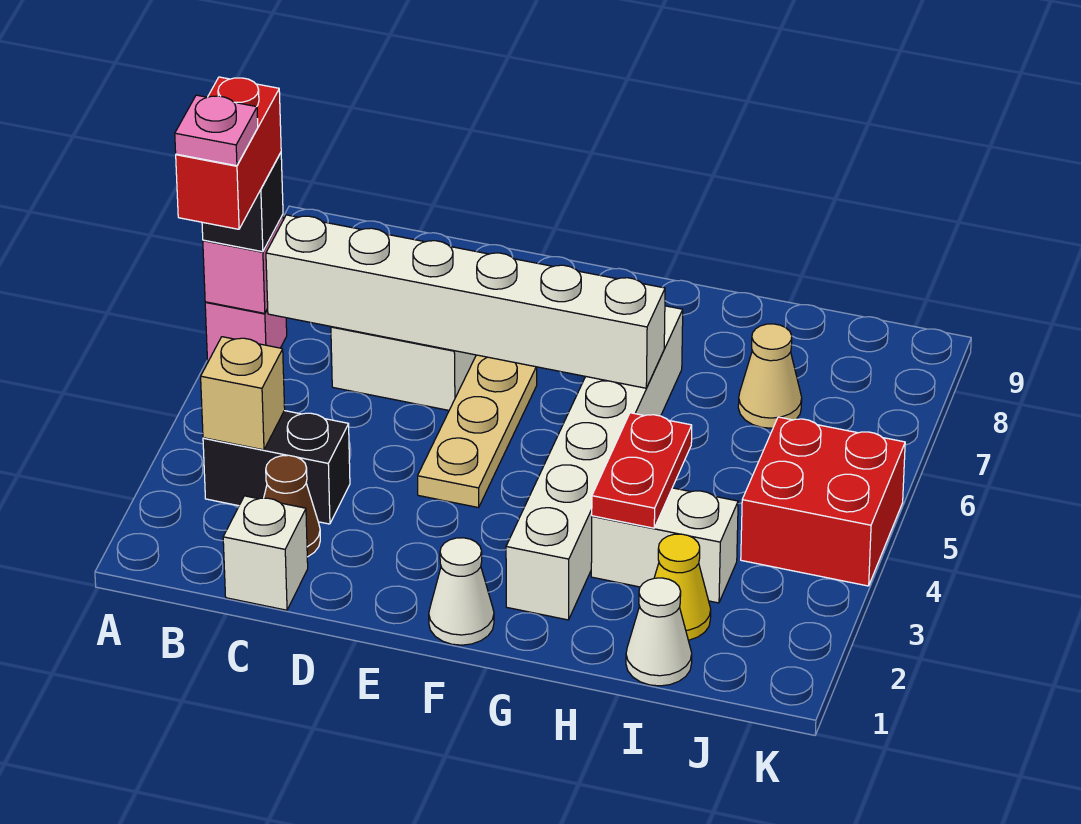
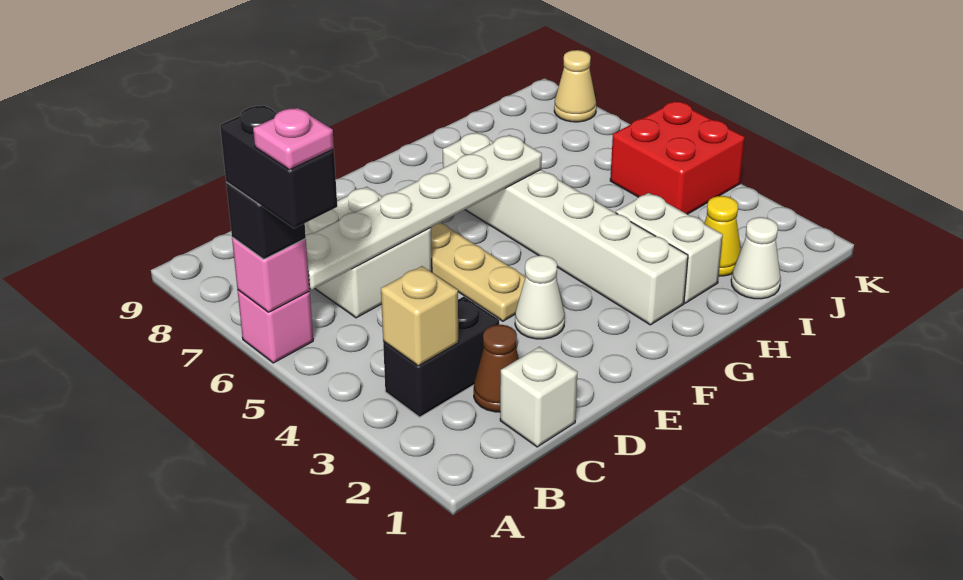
red brick A5:A6 level 4 -> black brick A5:A6 level 4
white brick B6:G6 level 2 -> white plate B6:G6 level 2
white cone F1 level 1 -> white cone E3 level 1
white brick H3:I3 level 1 -> white brick H2:H3 level 1
red plate H3:H4 level 2 -> none
tan cone I7 level 1 -> tan cone K8 level 1

